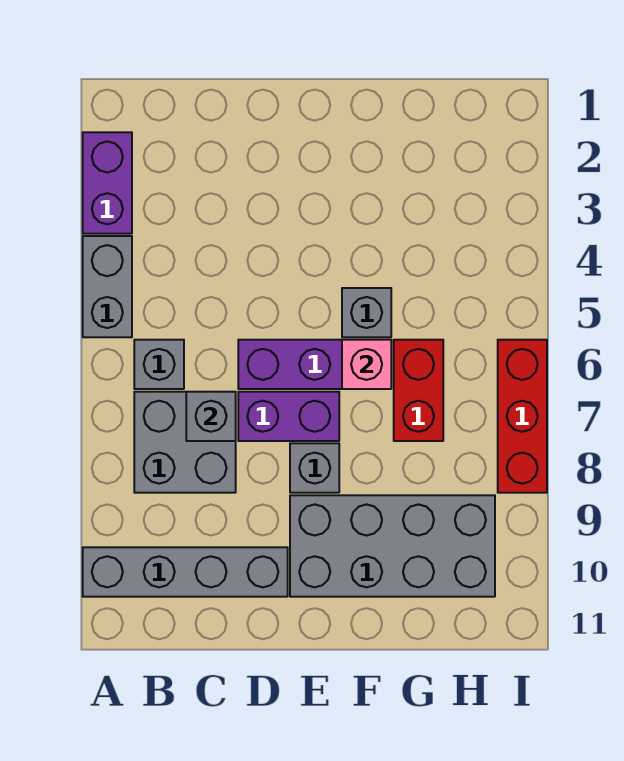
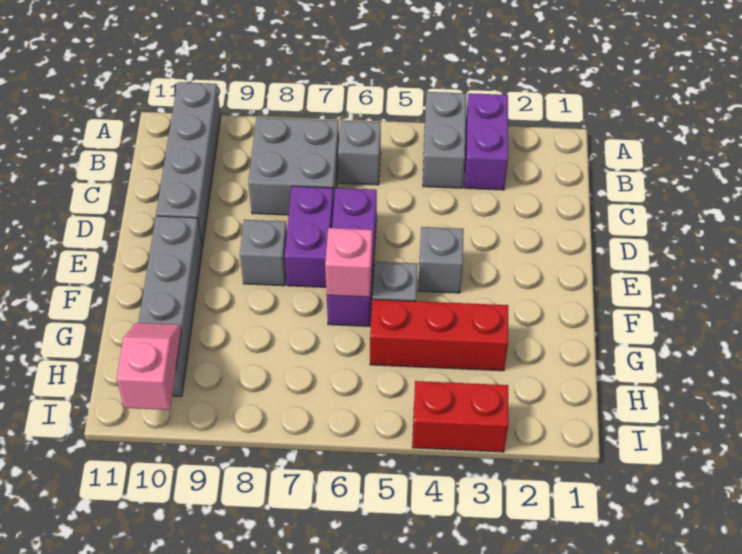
purple brick A2:A3 level 1 -> purple brick A3:B3 level 1
grey brick A4:A5 level 1 -> grey brick A4:B4 level 1
grey brick C7 level 2 -> grey brick E4 level 1
grey brick E9:H10 level 1 -> grey brick E10:H10 level 1
red brick G6:G7 level 1 -> red brick I3:I4 level 1
none -> pink slope H10:I10 level 2 top I
red brick I6:I8 level 1 -> red brick G3:G5 level 1

